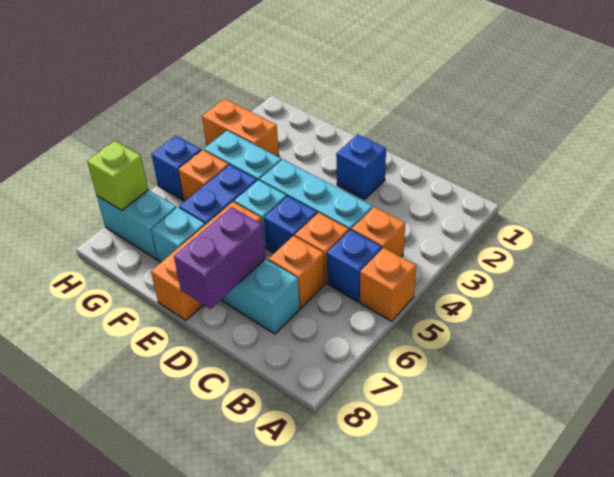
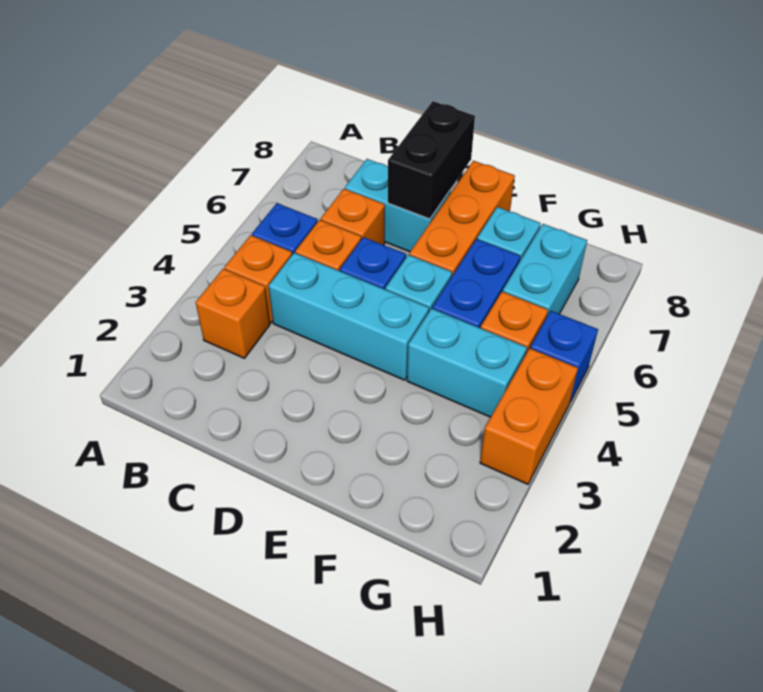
orange brick A5 level 1 -> orange brick B3 level 1
blue brick D2 level 1 -> none
purple brick D7:D8 level 2 -> black brick D7:D8 level 2
orange brick G3:H3 level 1 -> orange brick H3:H4 level 1
cyan brick G7:H7 level 1 -> cyan brick G6:G7 level 1
lime brick H7 level 2 -> none

